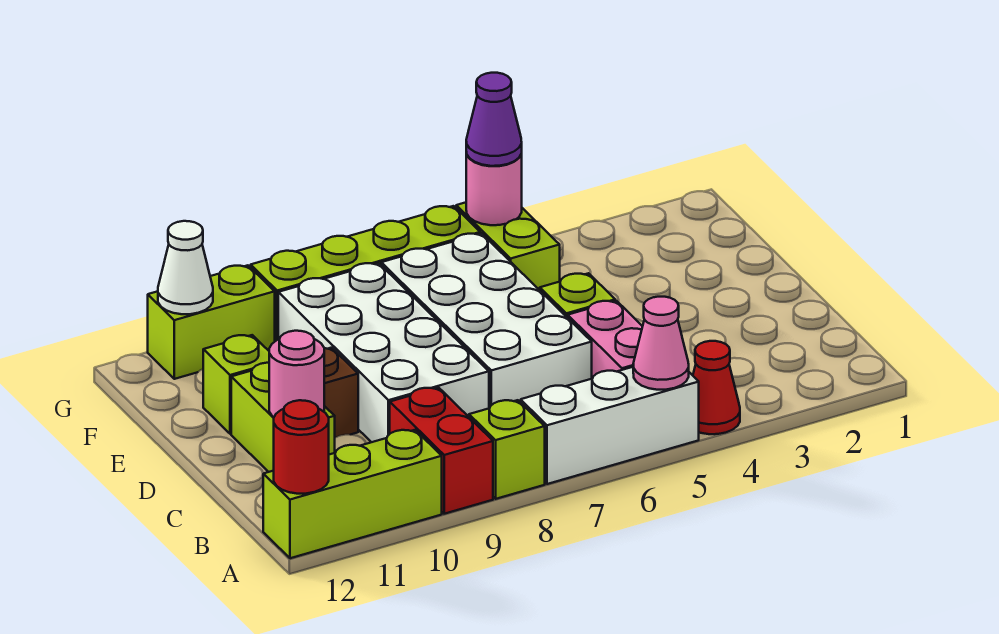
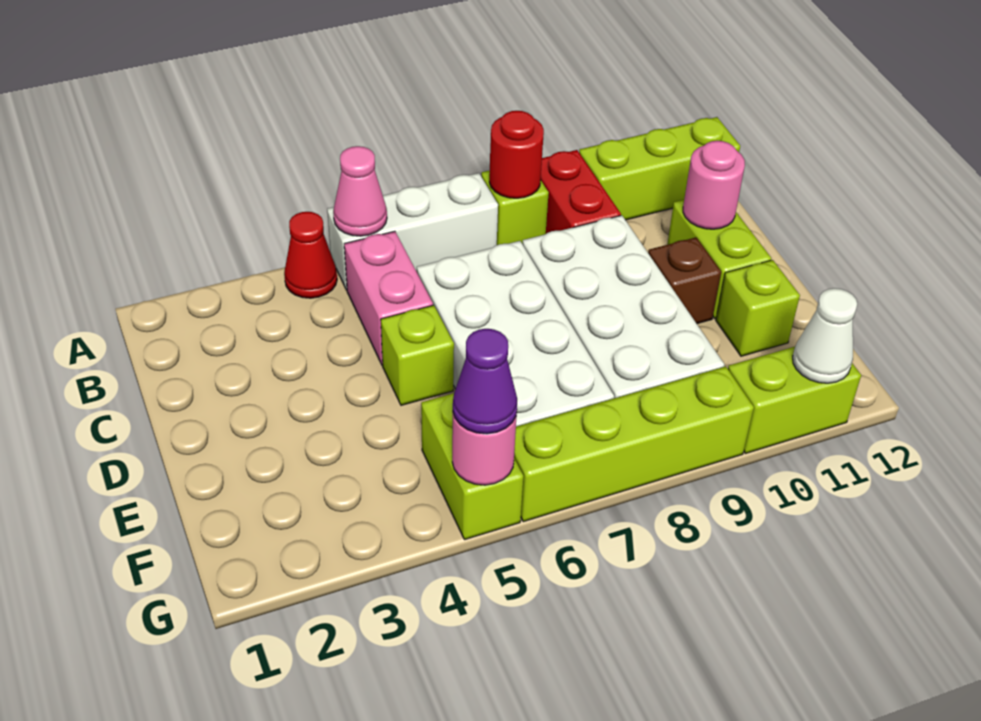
red round brick A12 level 2 -> red round brick A8 level 2

